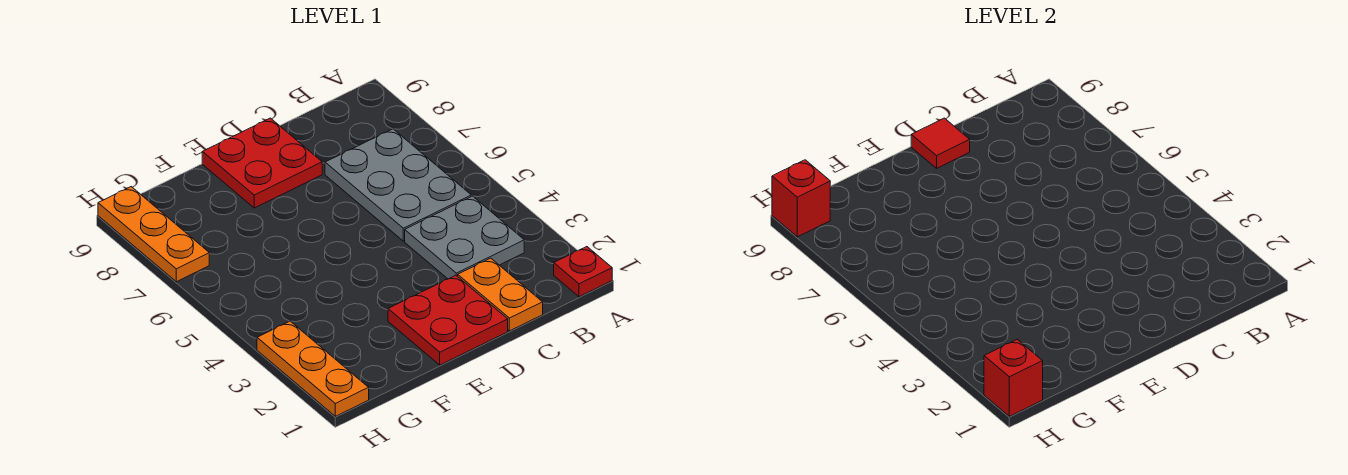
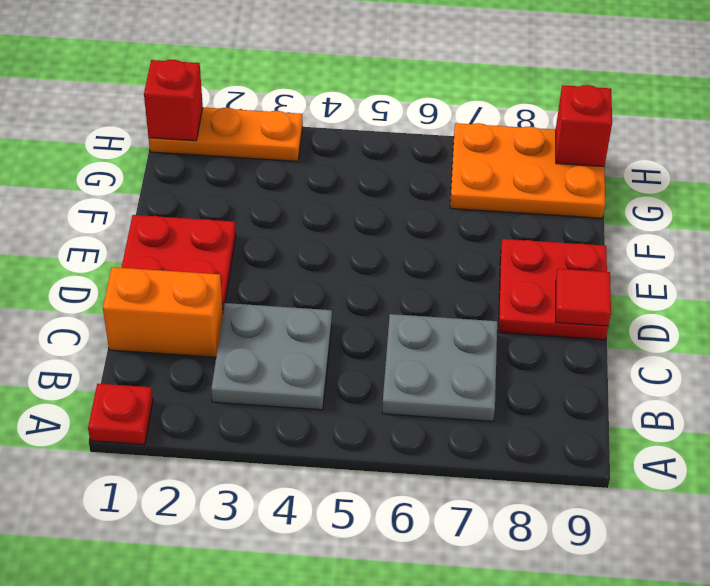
grey plate B5:C7 level 1 -> grey plate B6:C7 level 1
orange plate C1:C2 level 1 -> orange brick C1:C2 level 1
orange plate H7:H9 level 1 -> orange plate G7:H9 level 1

